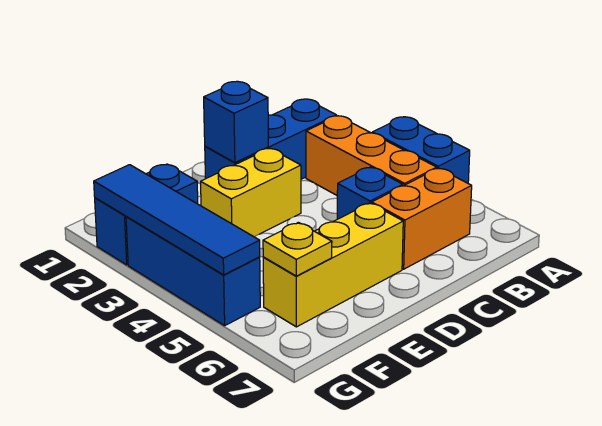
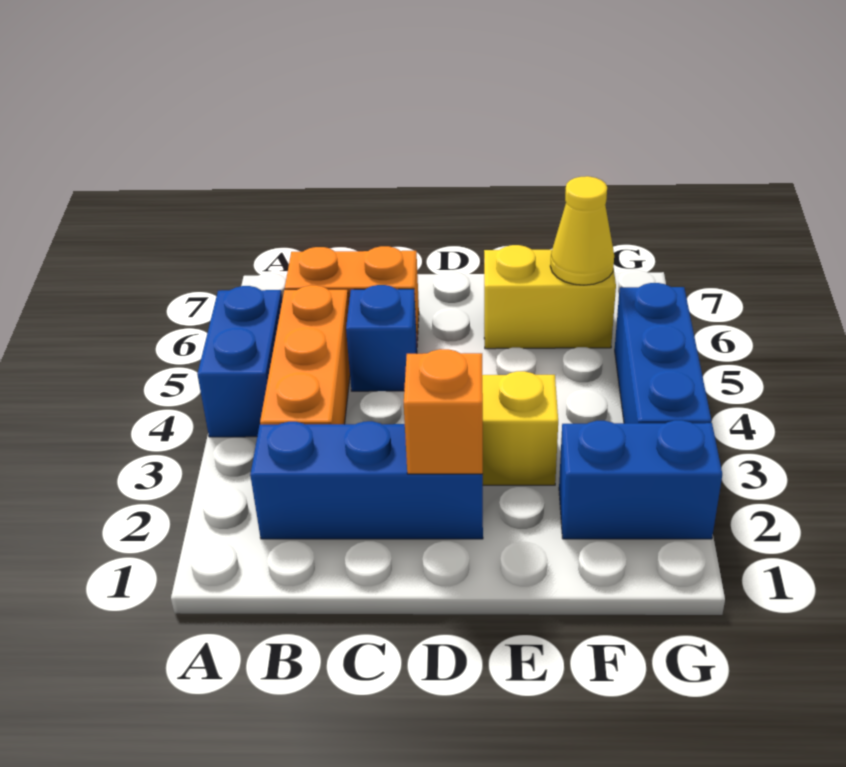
blue brick D2 level 2 -> orange brick D2 level 2
yellow brick D6:F6 level 1 -> yellow brick E6:F6 level 1
yellow plate F6 level 2 -> yellow cone F6 level 2
blue tile G2:G5 level 2 -> none

